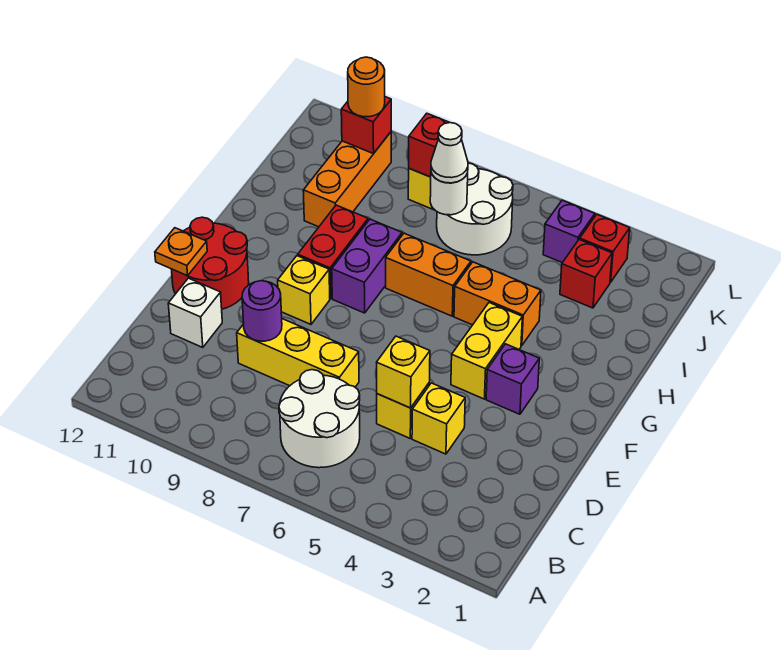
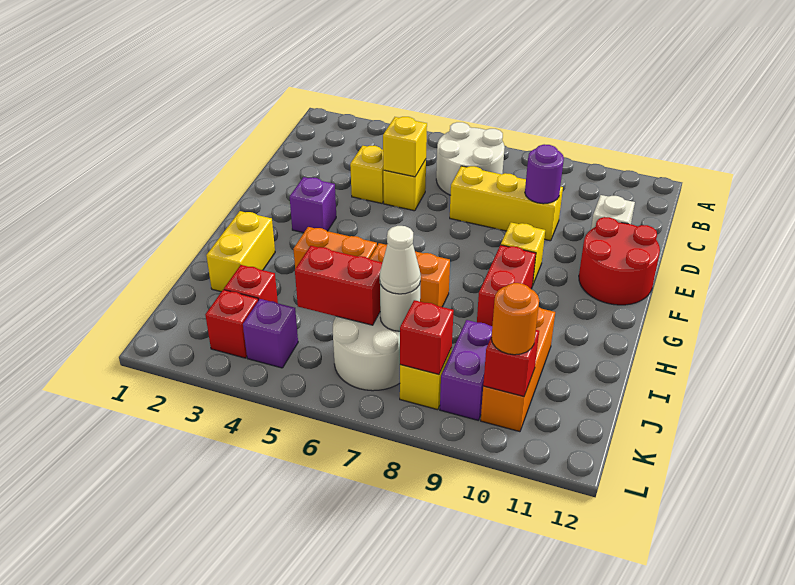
orange plate E12 level 2 -> none
yellow brick F4:G4 level 1 -> yellow brick H2:I2 level 1
purple brick G8:H8 level 1 -> purple brick J9:K9 level 1
none -> red brick J5:J6 level 2

